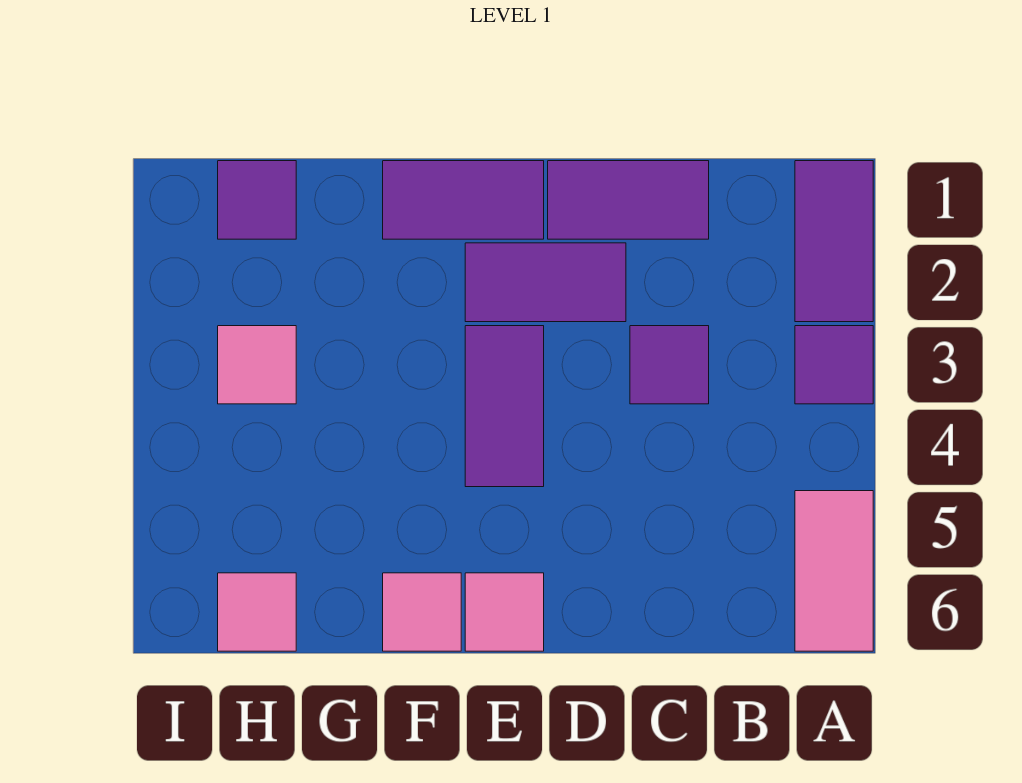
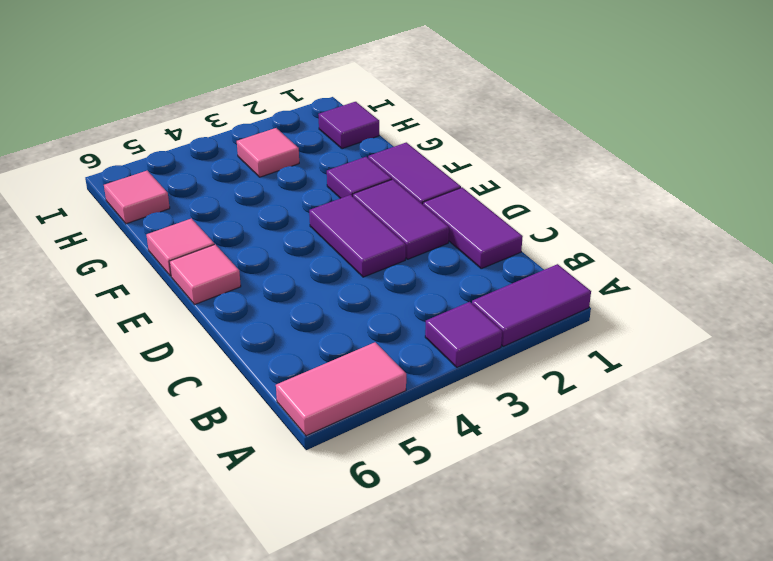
purple tile C3 level 1 -> purple tile F2 level 1
purple tile E3:E4 level 1 -> purple tile D3:E3 level 1

